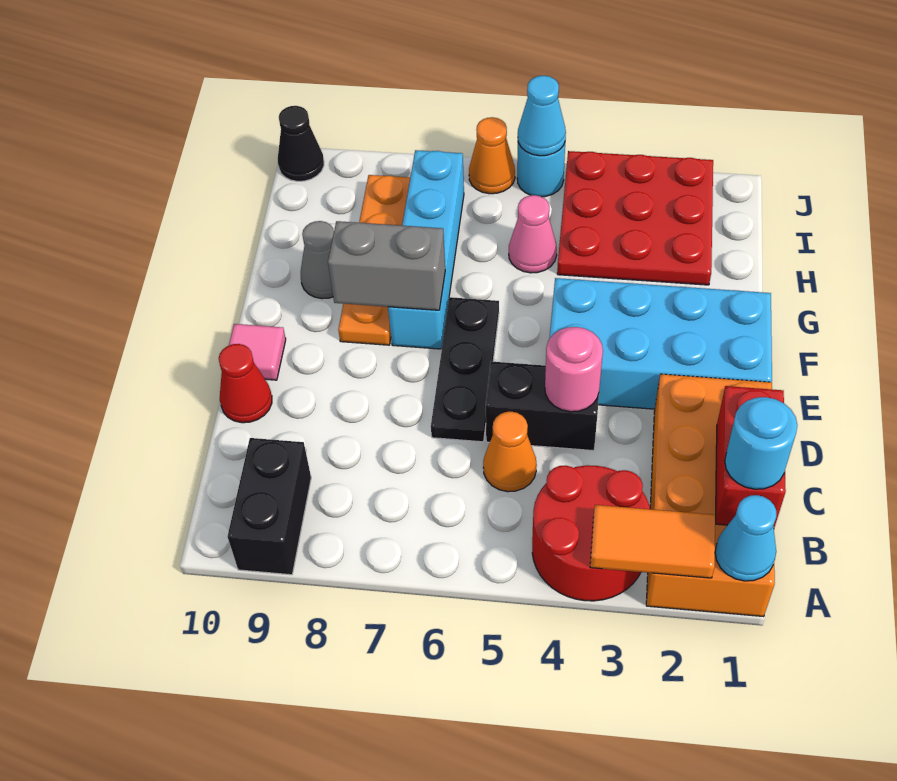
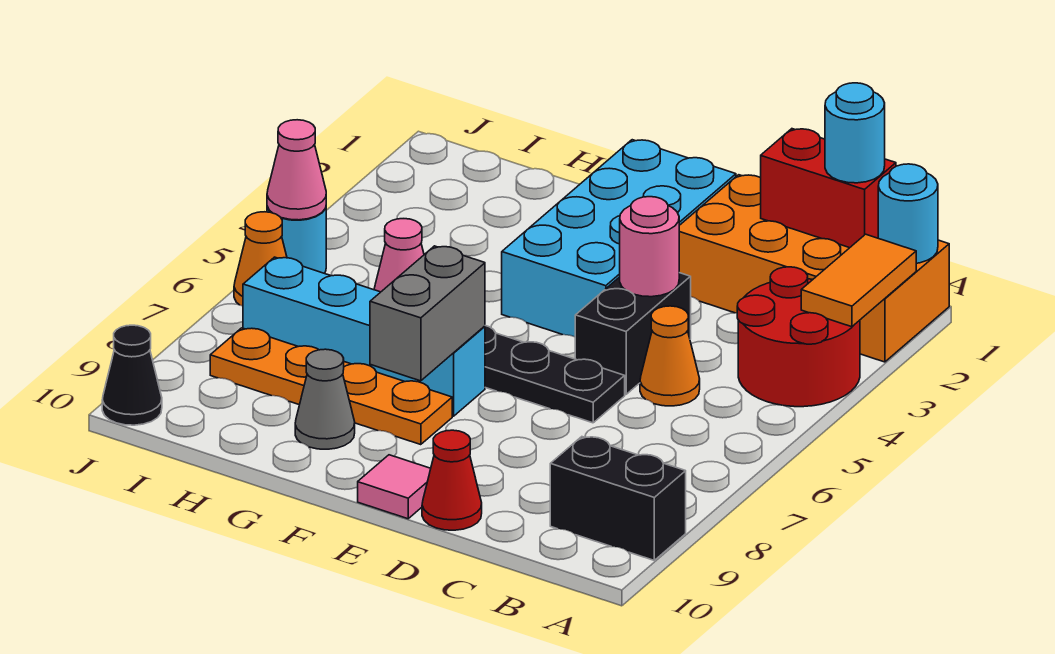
cyan cone A1 level 2 -> cyan round brick A1 level 2
red plate H2:J4 level 1 -> none
cyan cone J5 level 2 -> pink cone J5 level 2

